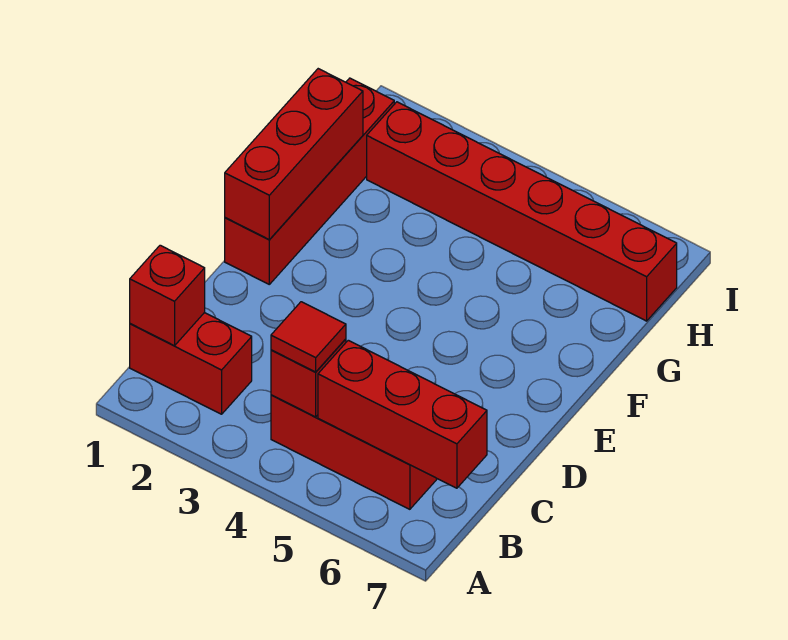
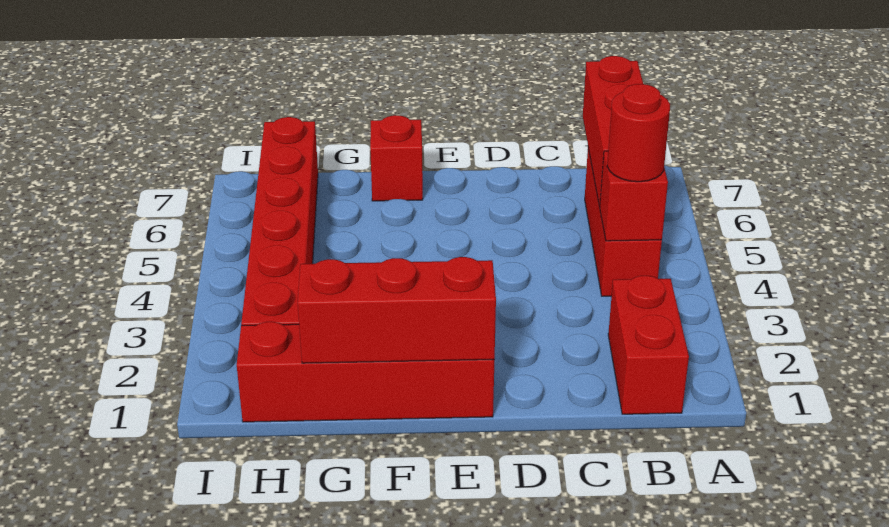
red brick B1 level 2 -> red brick F7 level 1
red tile B4 level 3 -> red round brick B4 level 3

